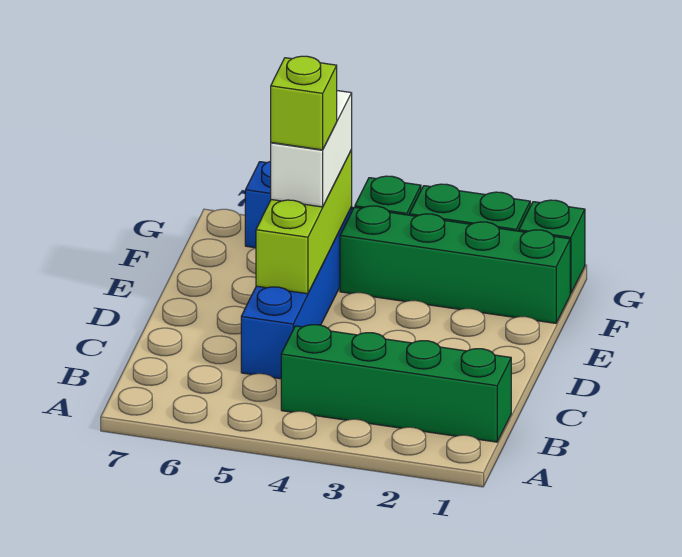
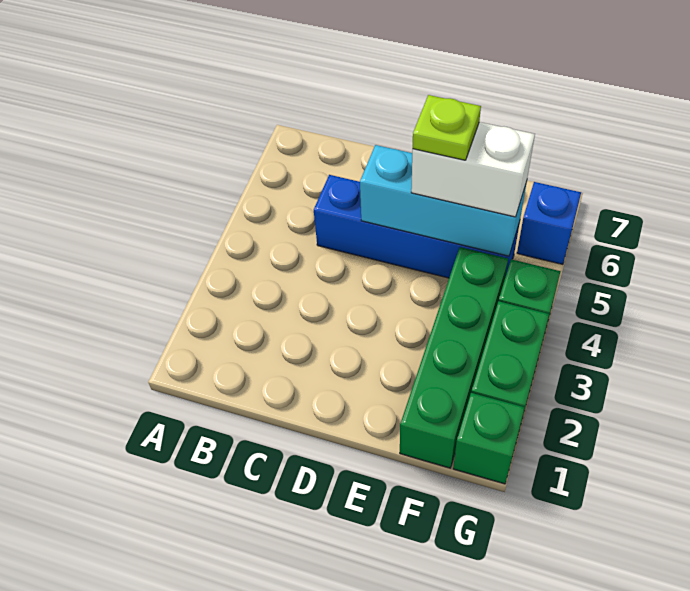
green brick B1:B4 level 1 -> none
lime brick D5:F5 level 2 -> cyan brick D5:F5 level 2
lime brick E5 level 4 -> lime plate E5 level 4

